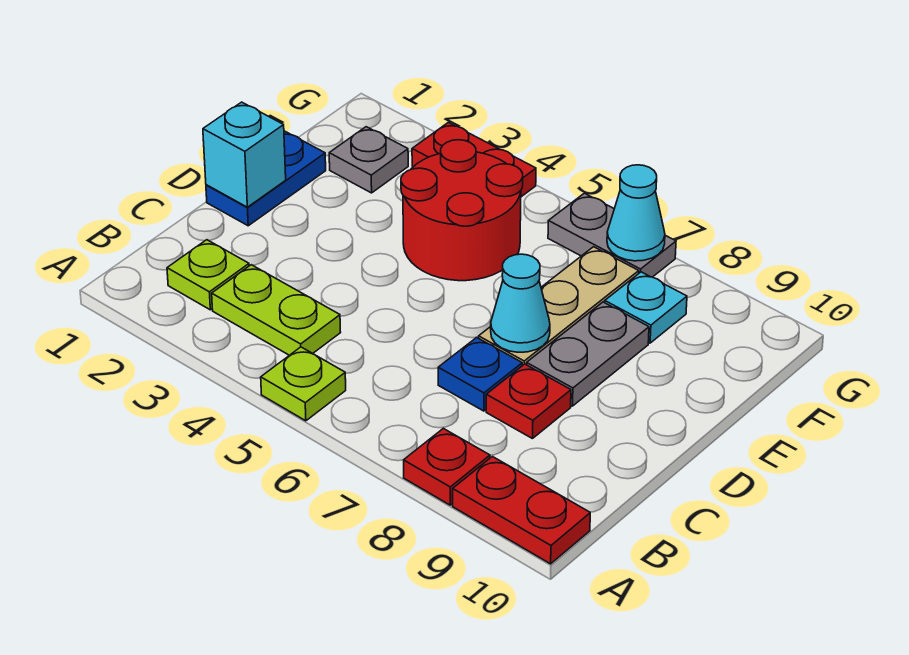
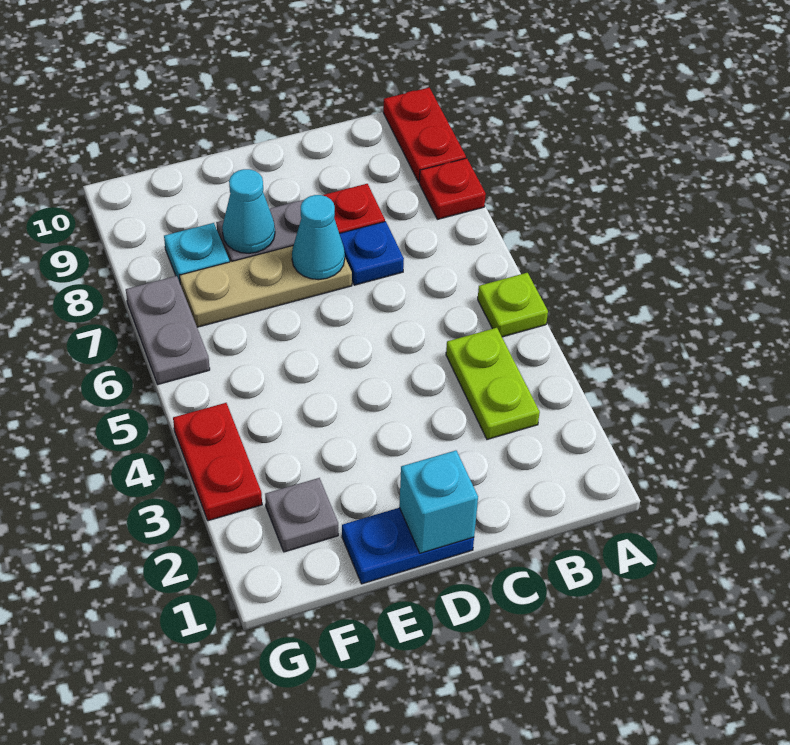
lime plate B2 level 1 -> none
red round brick E4:F5 level 1 -> none
cyan cone G7 level 2 -> cyan cone E8 level 2

